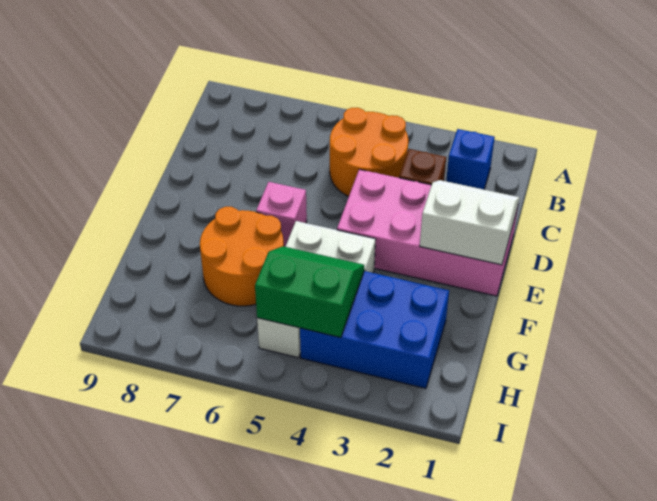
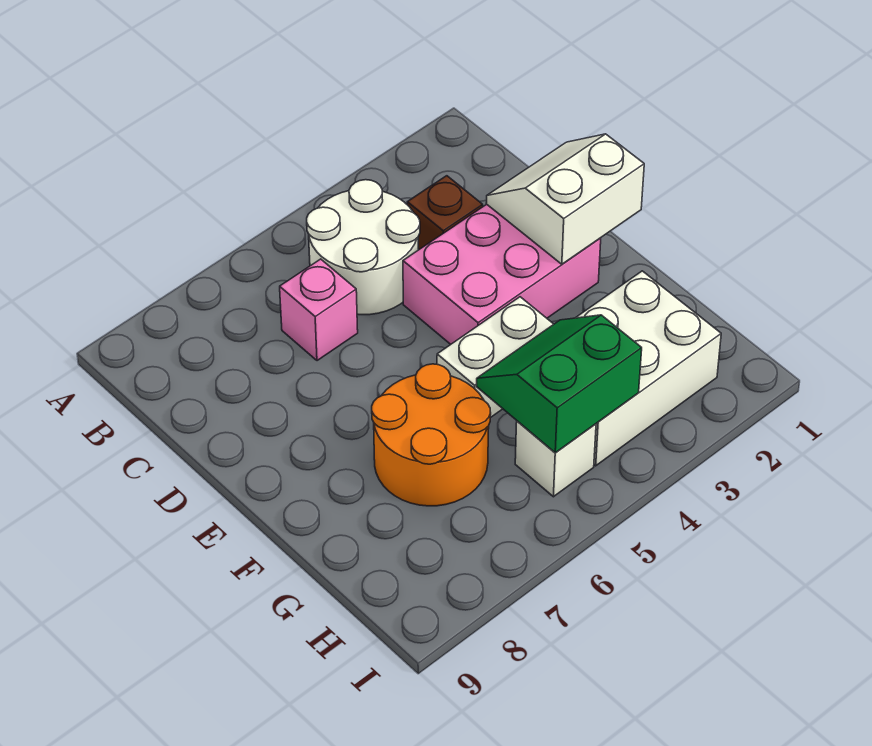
blue brick B2 level 1 -> none
orange round brick B4:C5 level 1 -> white round brick B4:C5 level 1
pink brick D1:E4 level 1 -> pink brick D2:E4 level 1
pink brick E6 level 1 -> pink brick C6 level 1
blue brick G2:H4 level 1 -> white brick G2:H4 level 1

